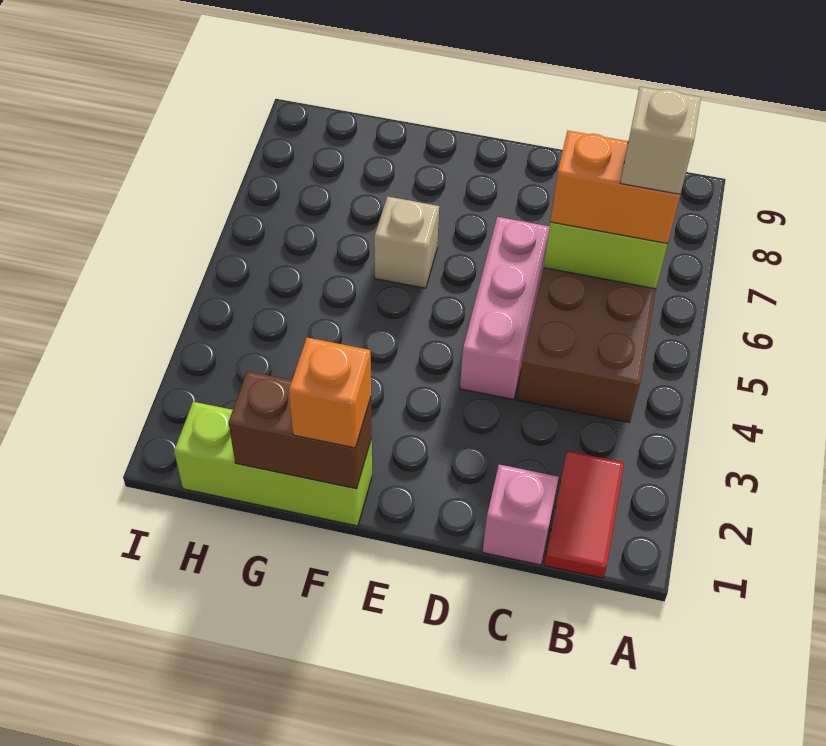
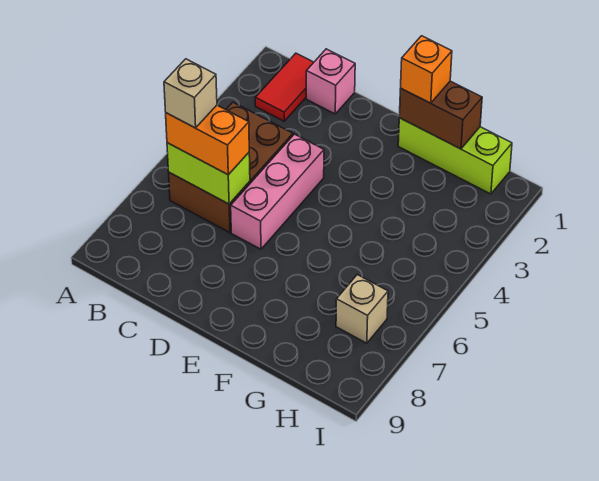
tan brick F6 level 1 -> tan brick H7 level 1

